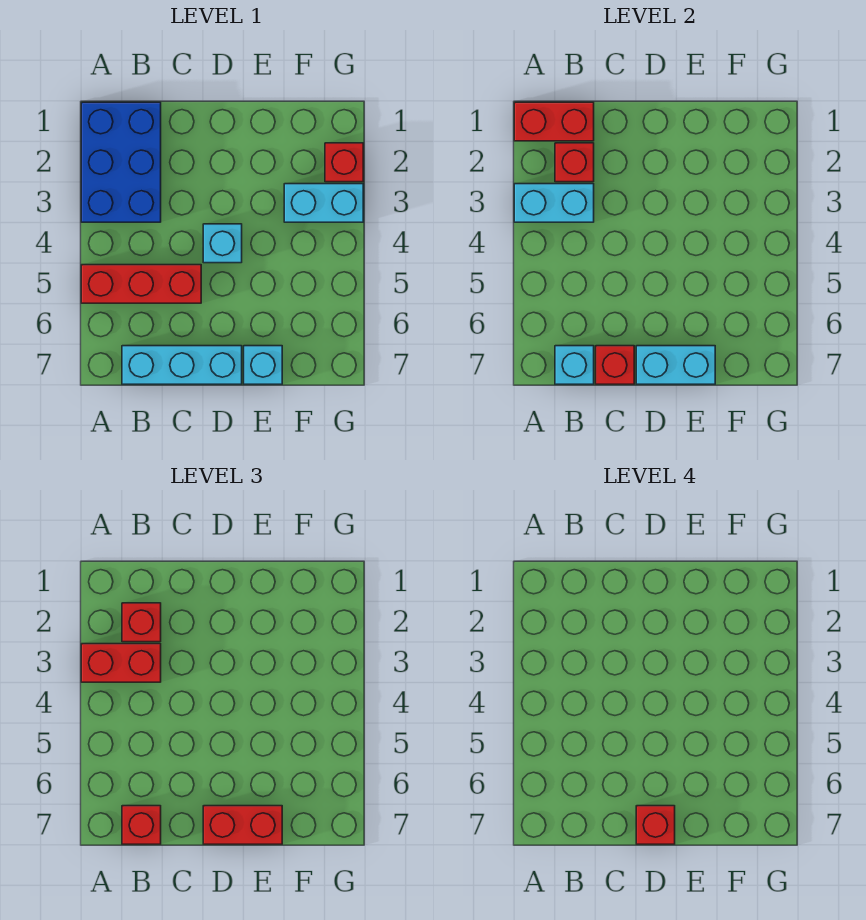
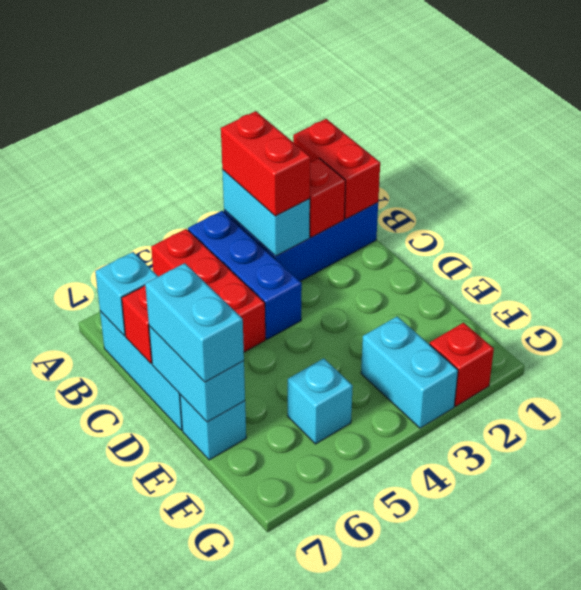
none -> blue brick A4:C4 level 1
red brick B2 level 3 -> none
red brick B7 level 3 -> none
cyan brick D4 level 1 -> cyan brick F5 level 1
red brick D7:E7 level 3 -> cyan brick D7:E7 level 3
red brick D7 level 4 -> none

